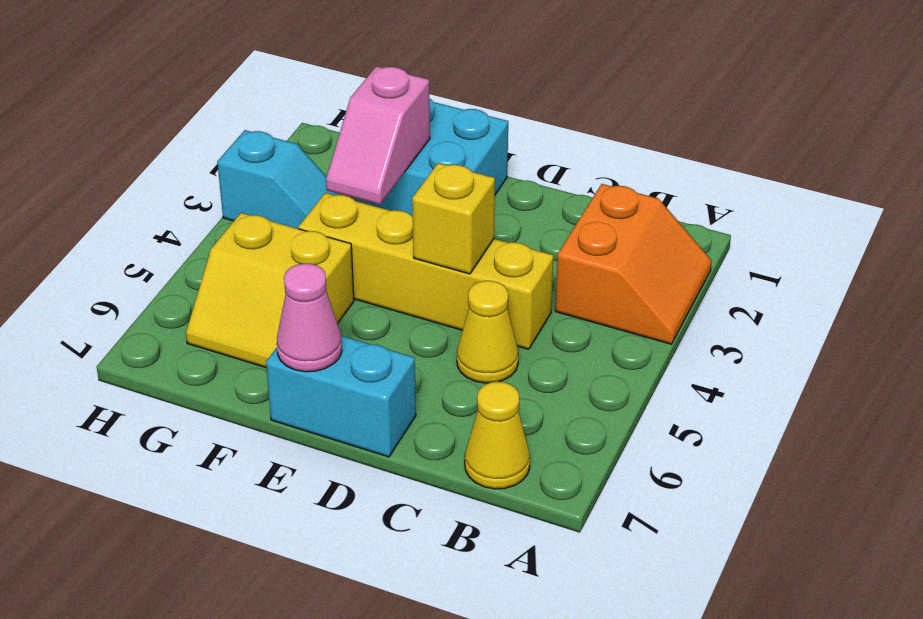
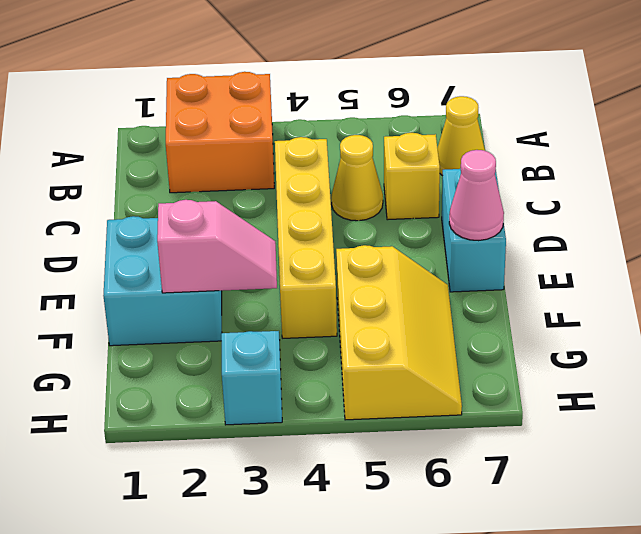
orange slope A2:B3 level 1 top B -> orange brick A2:B3 level 1
yellow brick D4 level 2 -> yellow brick C6 level 1
yellow slope F5:G6 level 1 top 5 -> yellow slope F5:H6 level 1 top 5

